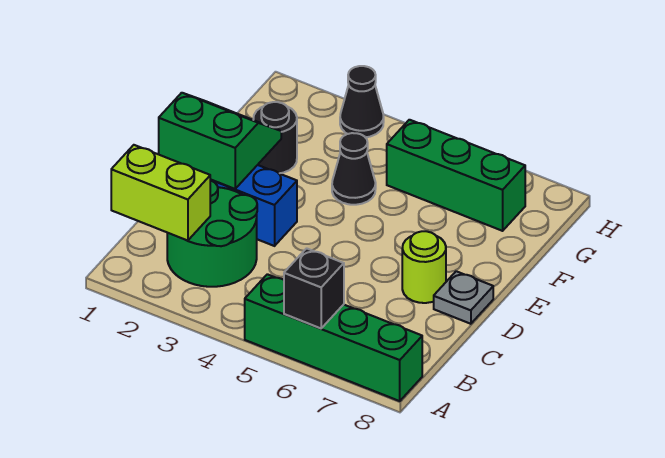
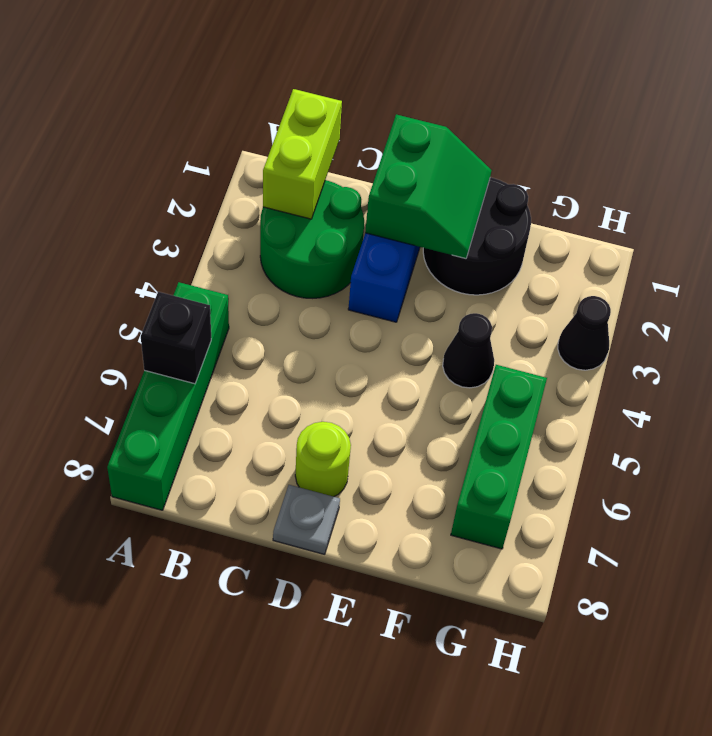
black round brick F2 level 1 -> black round brick E1:F2 level 1

